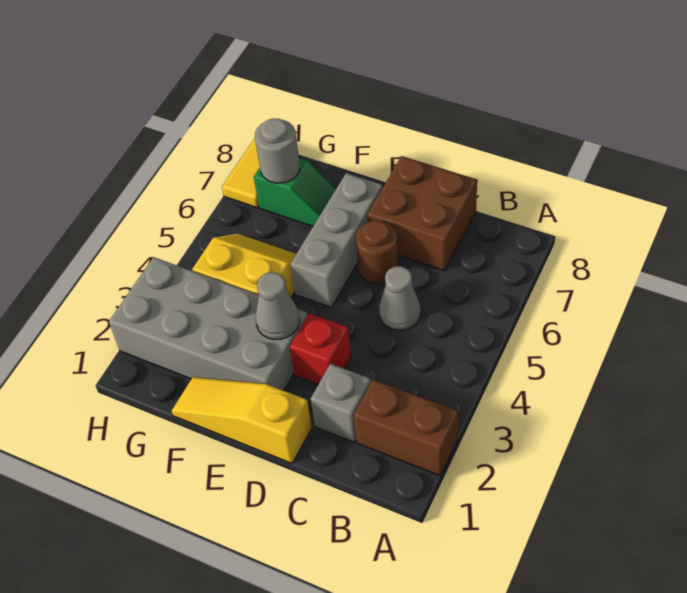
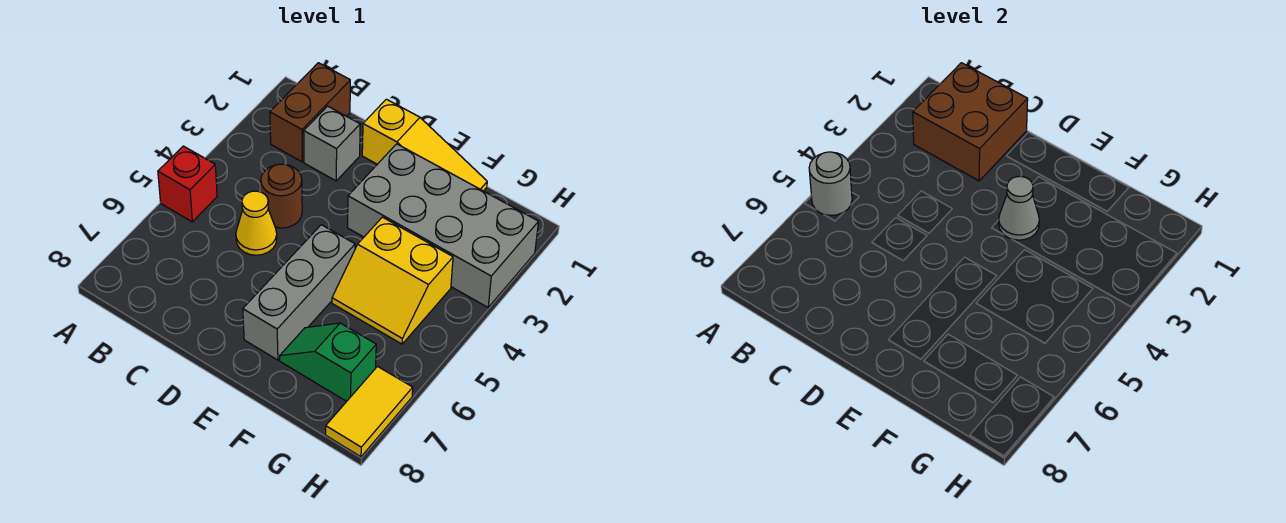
brown brick A2:B2 level 1 -> brown brick B1:B2 level 1
grey cone C5 level 1 -> yellow cone C5 level 1
brown brick C7:D8 level 1 -> brown brick B1:C2 level 2
red brick D3 level 1 -> red brick A5 level 1
brown round brick D6 level 1 -> brown round brick C4 level 1
grey round brick G7 level 2 -> grey round brick A5 level 2

